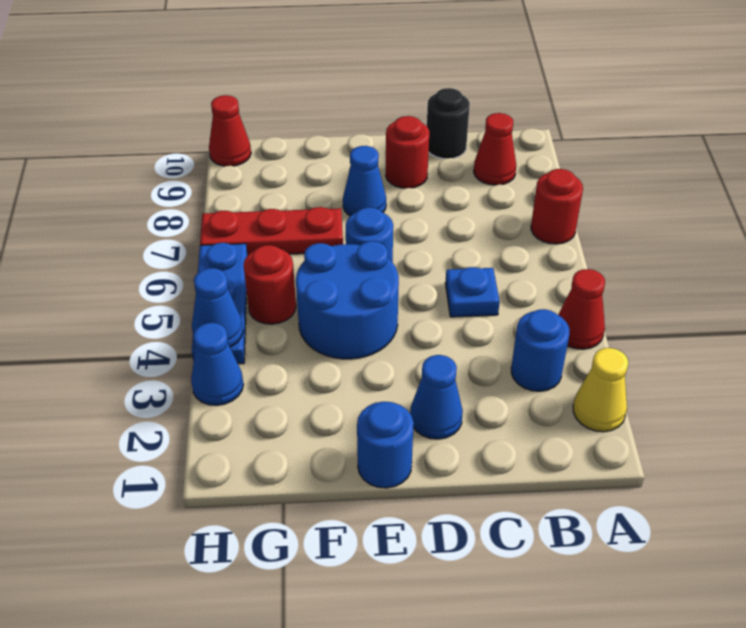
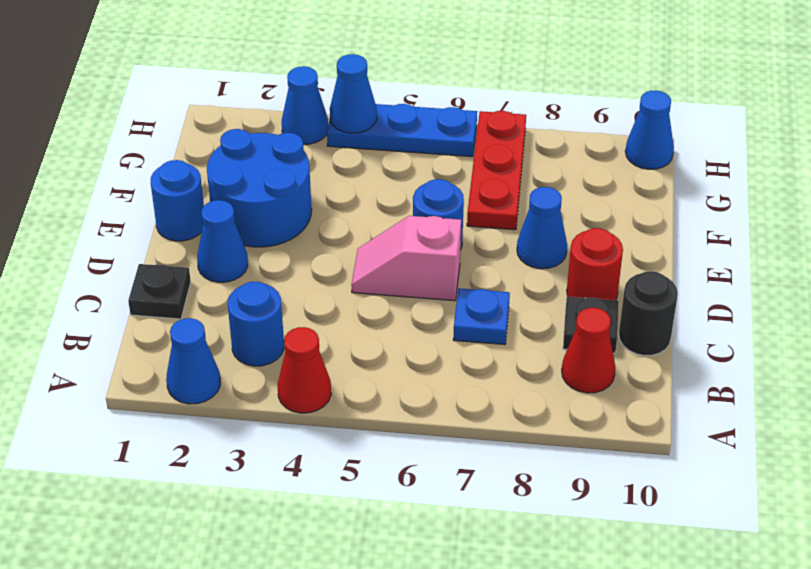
yellow cone A2 level 1 -> blue cone A2 level 1
red round brick A7 level 1 -> none
none -> black plate C1 level 1
blue plate C5 level 1 -> blue plate C7 level 1
none -> black plate C9 level 1
none -> pink slope D5:D6 level 1 top 6
blue round brick E4:F5 level 1 -> blue round brick E2:F3 level 1
red round brick G5 level 1 -> none
red cone H10 level 1 -> blue cone H10 level 1

